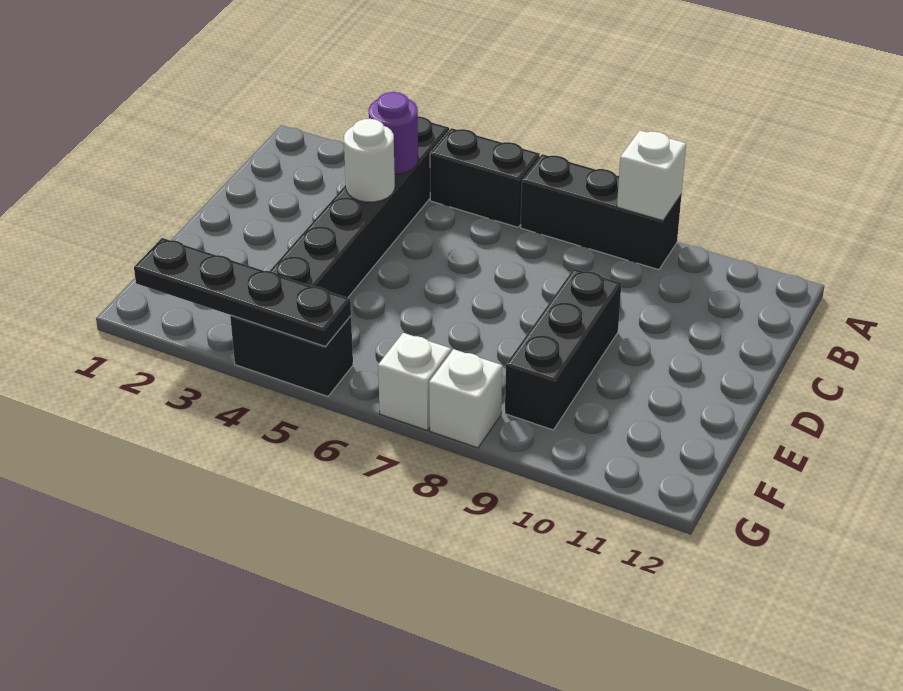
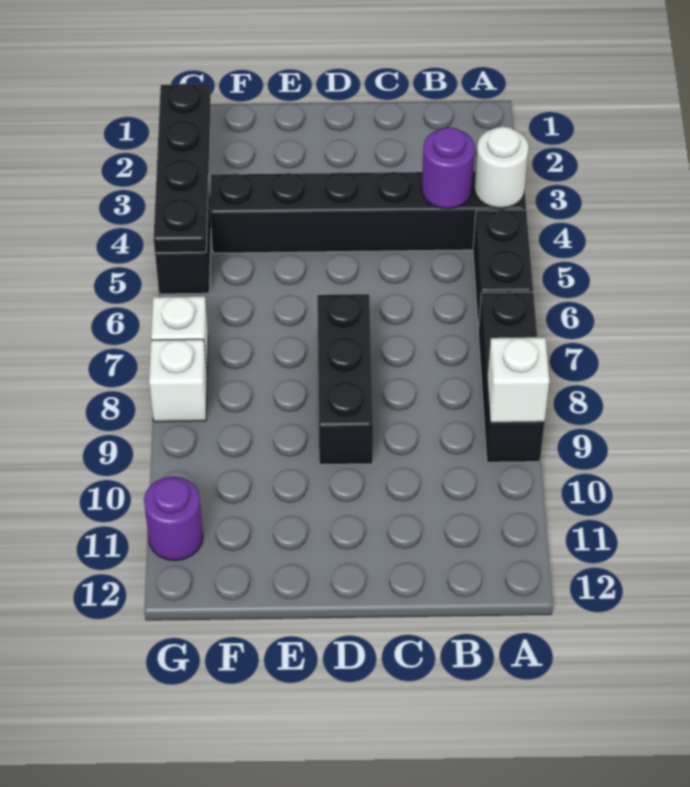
white round brick C4 level 2 -> white round brick A4 level 2
black brick D9:F9 level 1 -> black brick D7:D9 level 1
none -> purple round brick G11 level 1

